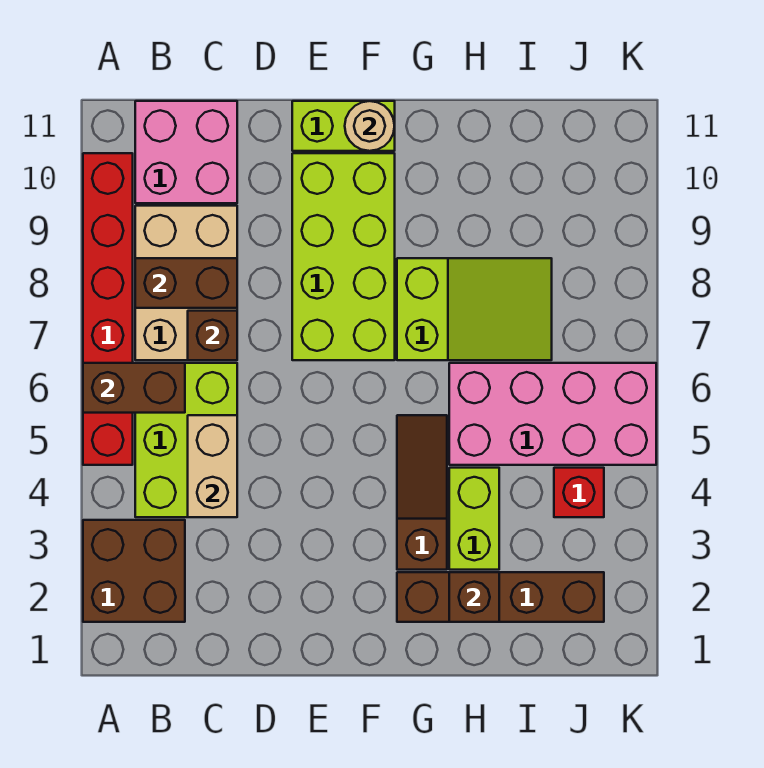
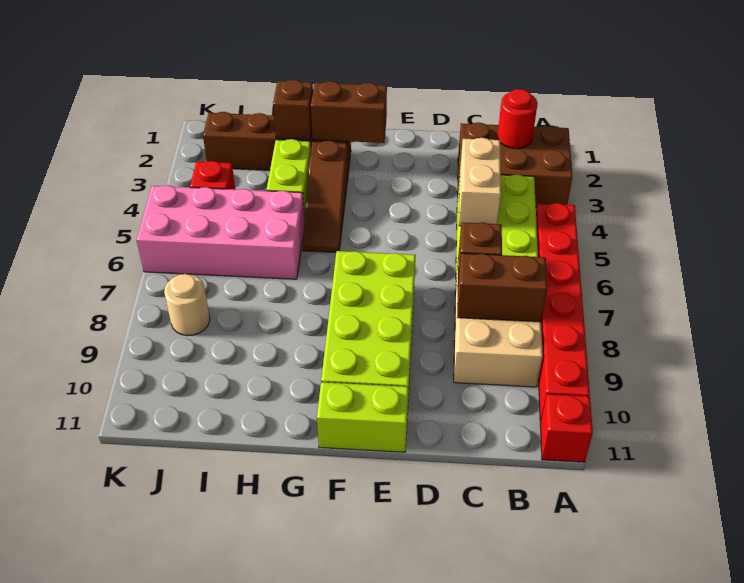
brown brick A2:B3 level 1 -> brown brick A2:C3 level 1
brown brick A6:B6 level 2 -> brown brick F2:G2 level 2
none -> red brick A11 level 1
none -> red round brick B2 level 2
pink brick B10:C11 level 1 -> none
tan round brick F11 level 2 -> tan round brick J8 level 1
lime slope G7:I8 level 1 top G -> none

